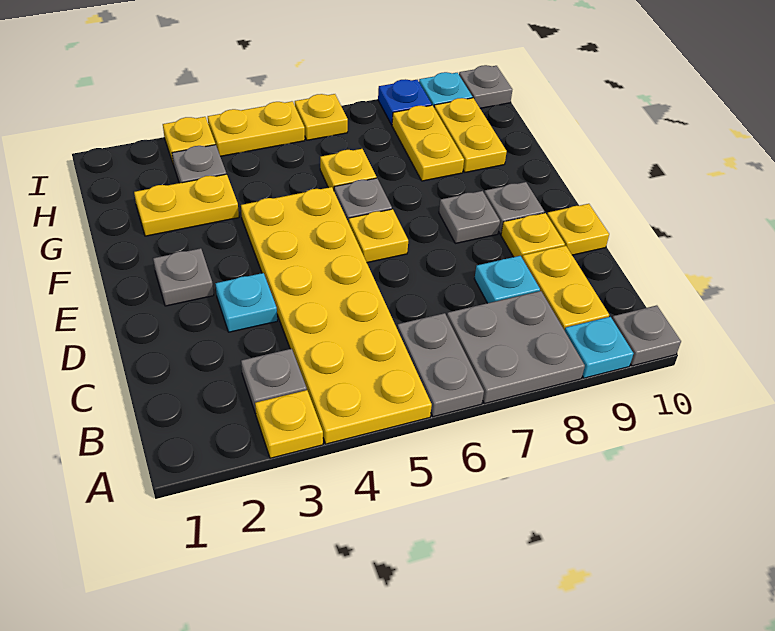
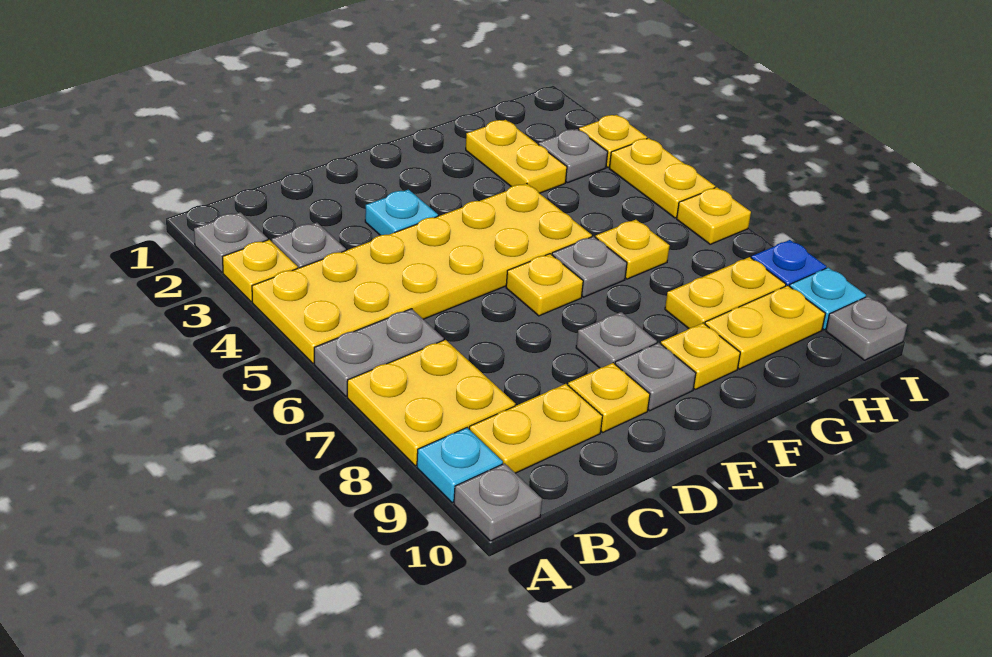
grey plate A7:B8 level 1 -> yellow plate A7:B8 level 1
cyan plate C8 level 1 -> none
yellow plate D10 level 1 -> yellow plate F9 level 1
grey plate E2 level 1 -> grey plate A2 level 1

